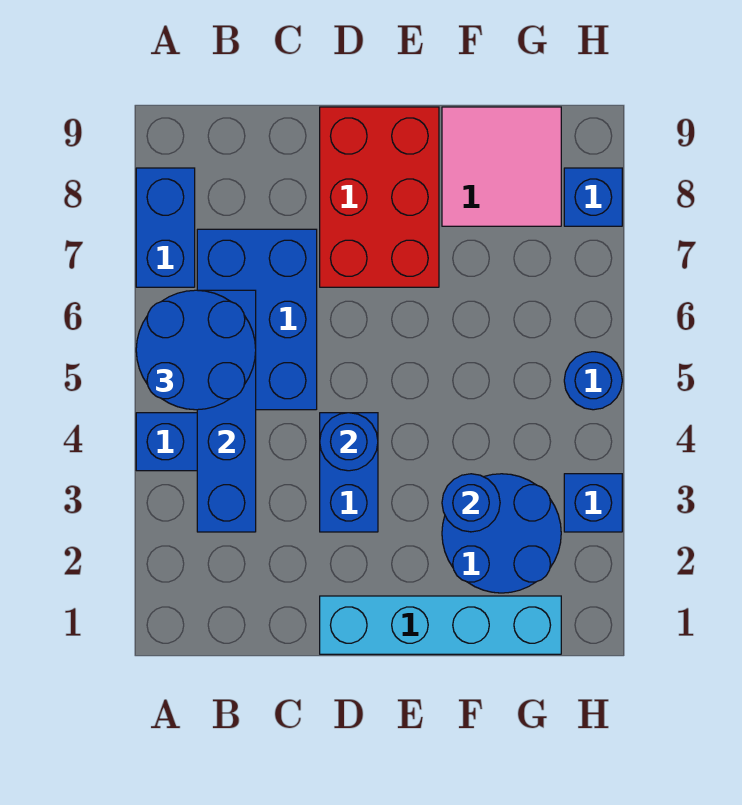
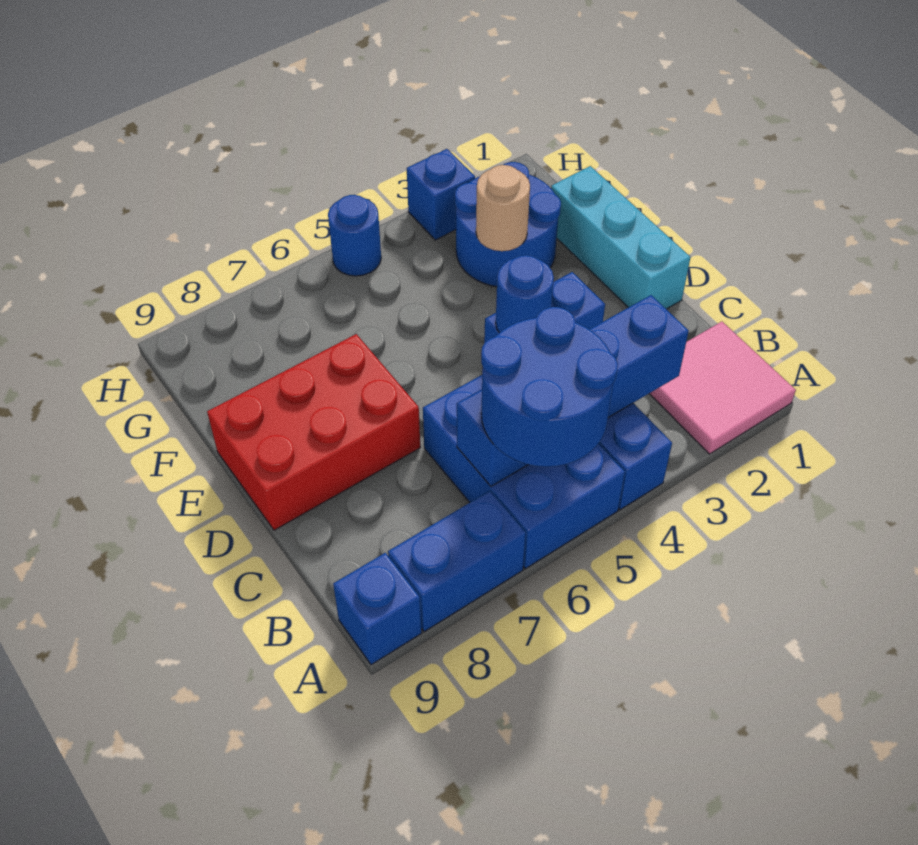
blue brick B5:C7 level 1 -> blue brick A5:C6 level 1
cyan brick D1:G1 level 1 -> cyan brick D1:F1 level 1
blue round brick F3 level 2 -> tan round brick F3 level 2
pink tile F8:G9 level 1 -> pink tile A1:B2 level 1
blue brick H8 level 1 -> blue brick A9 level 1

